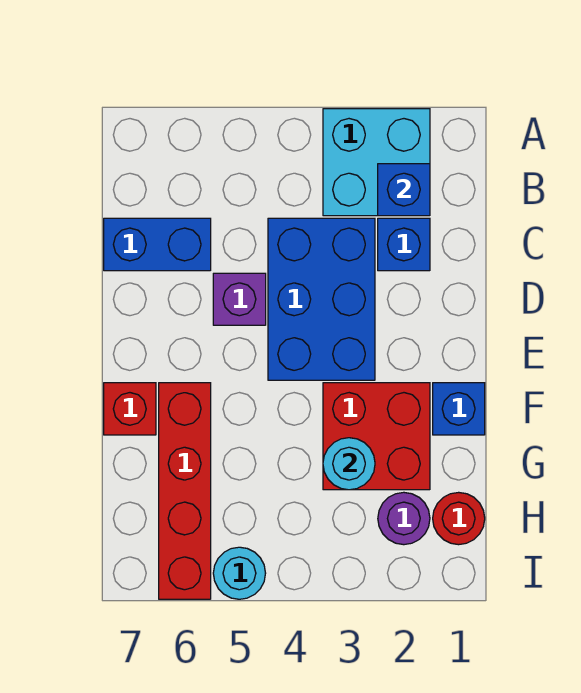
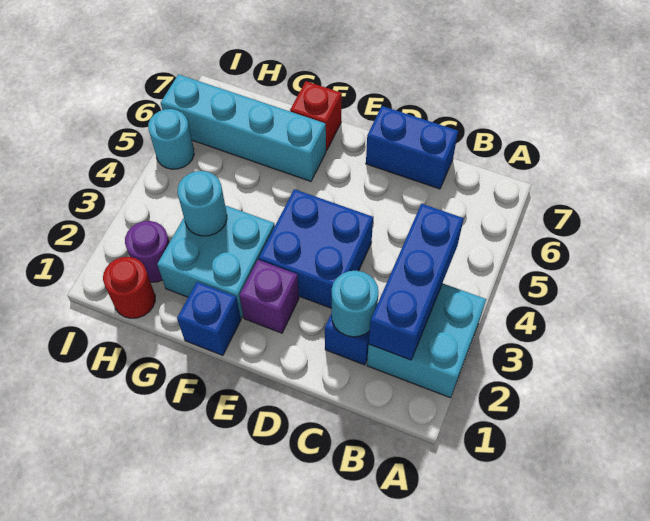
blue brick B2 level 2 -> blue brick B2:B4 level 2
none -> cyan round brick C2 level 2
blue brick C3:E4 level 1 -> blue brick D3:E4 level 1
blue brick C6:C7 level 1 -> blue brick C7:D7 level 1
purple brick D5 level 1 -> purple brick E2 level 1
red brick F2:G3 level 1 -> cyan brick F2:G3 level 1
red brick F6:I6 level 1 -> cyan brick F6:I6 level 1

